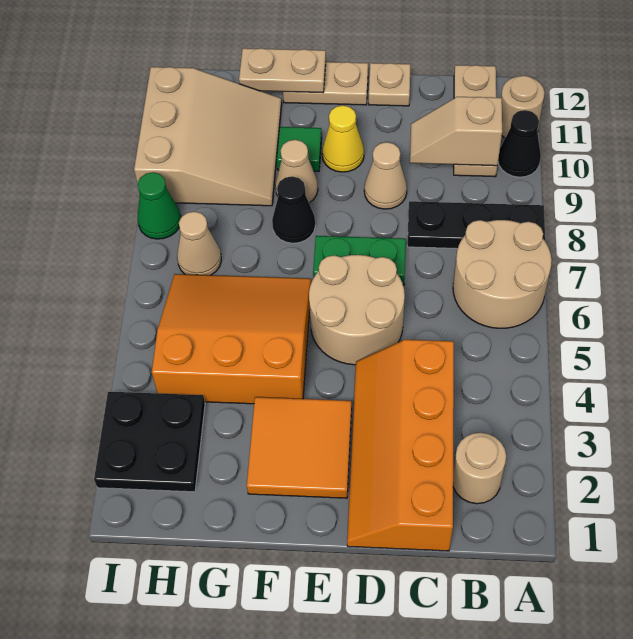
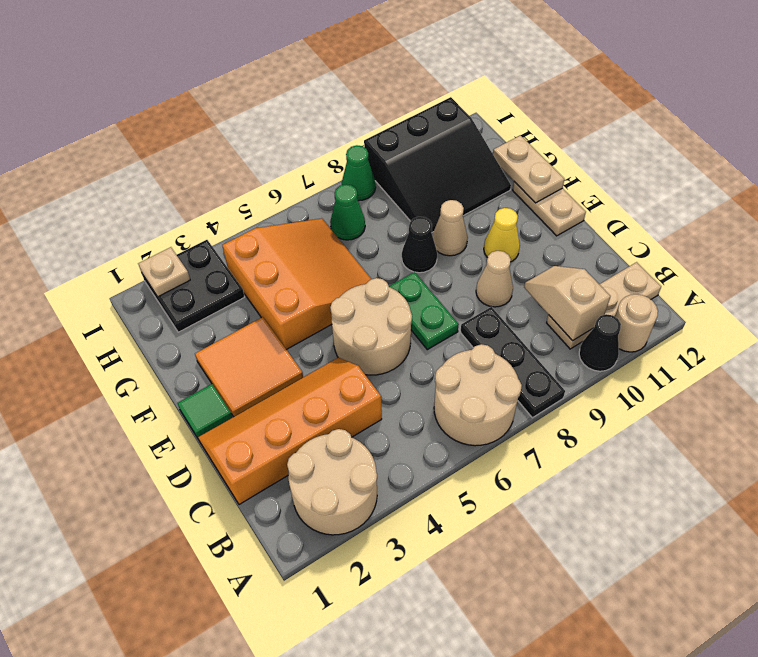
tan round brick B2 level 1 -> tan round brick A2:B3 level 1
tan plate D12 level 1 -> tan plate I2 level 2
green tile F10 level 1 -> green tile E1 level 1
tan slope G9:I11 level 1 top I -> black slope G9:I11 level 1 top I
tan cone H7 level 1 -> green cone H7 level 1

